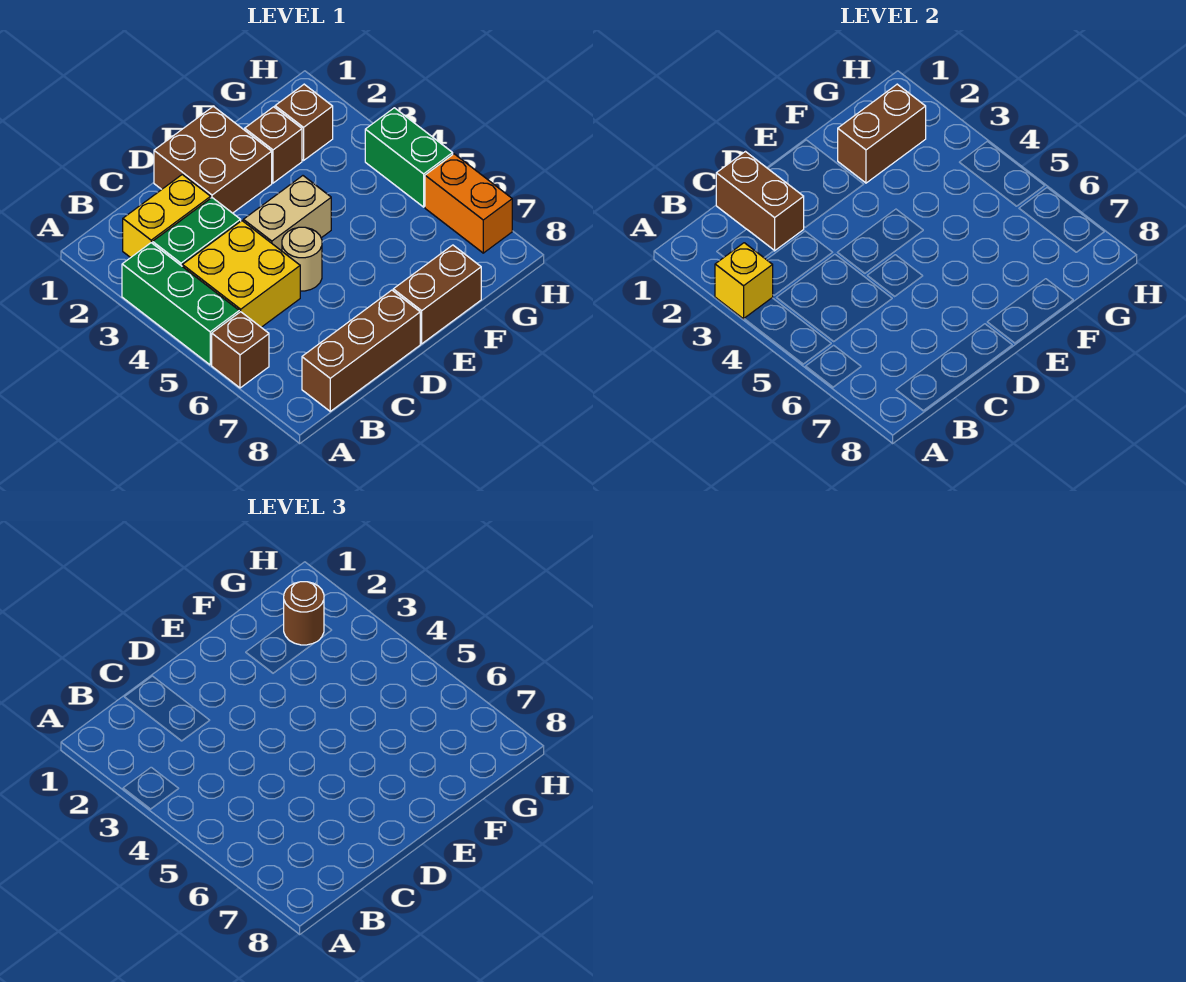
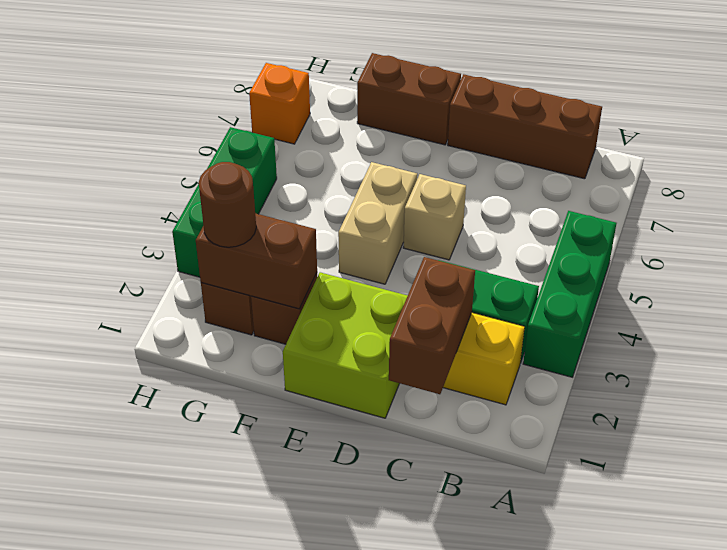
yellow brick A3 level 2 -> none
brown brick A6 level 1 -> none
yellow brick B4:C5 level 1 -> none
brown brick D1:E2 level 1 -> lime brick D1:E2 level 1
tan brick D4:E4 level 1 -> tan brick E4:E5 level 1
tan round brick D5 level 1 -> tan brick D5 level 1
green brick H4:H5 level 1 -> green brick H3:H5 level 1
orange brick H6:H7 level 1 -> orange brick H7 level 1

